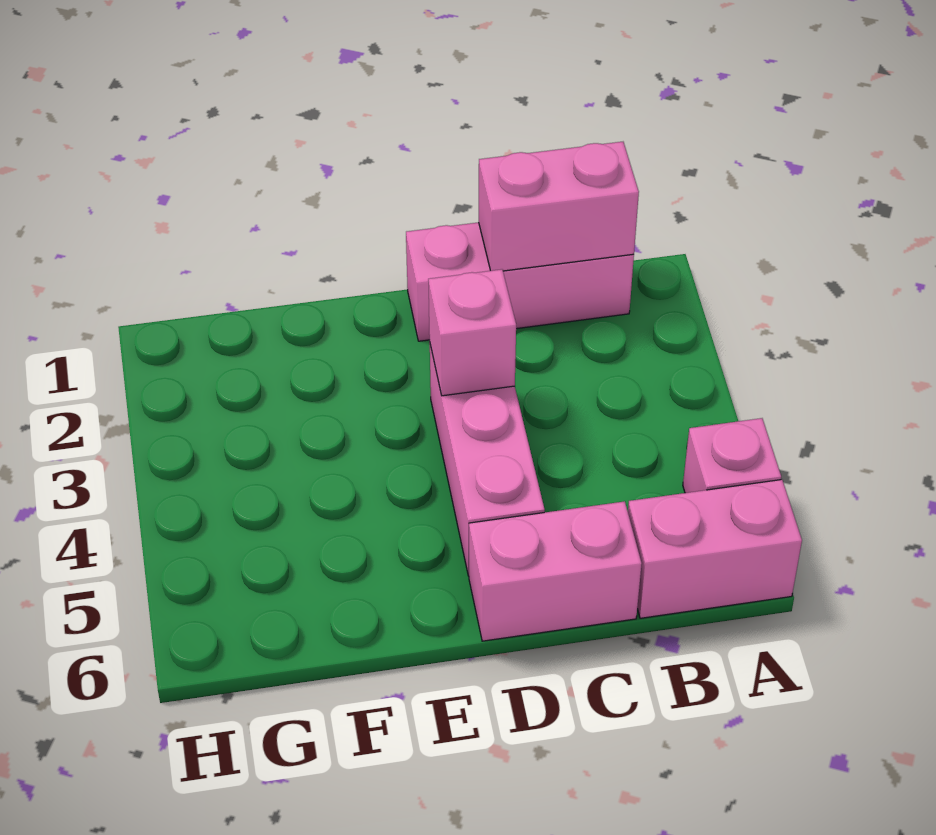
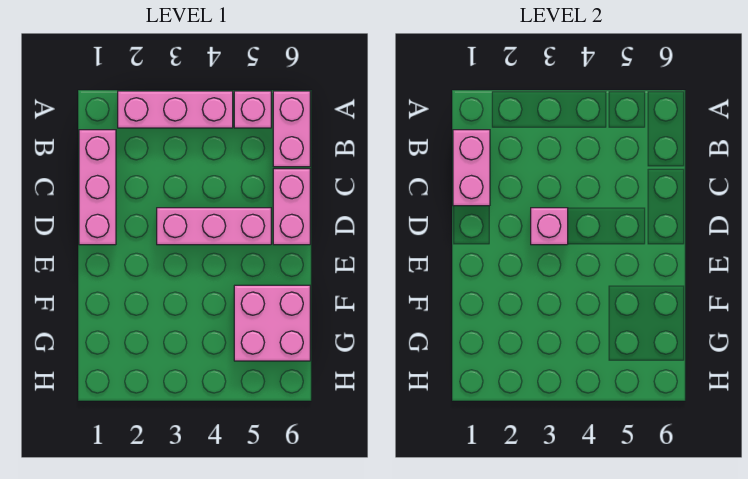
none -> pink brick A2:A4 level 1
none -> pink brick F5:G6 level 1

